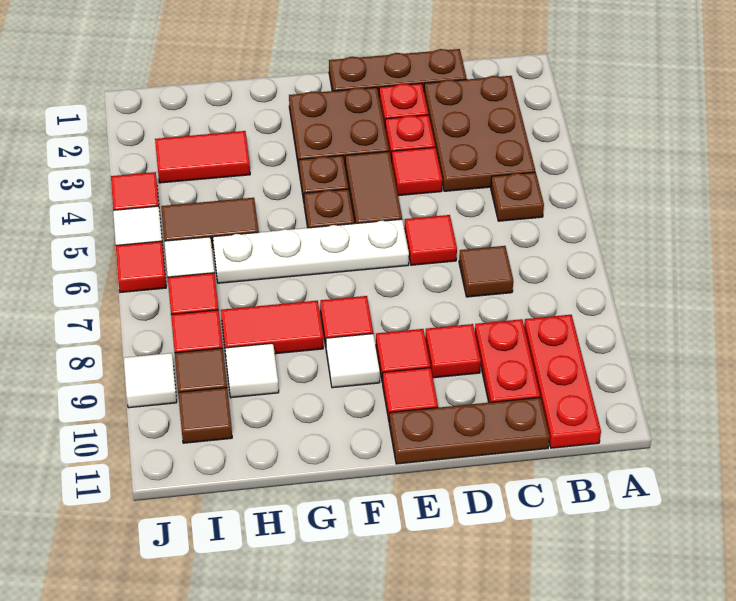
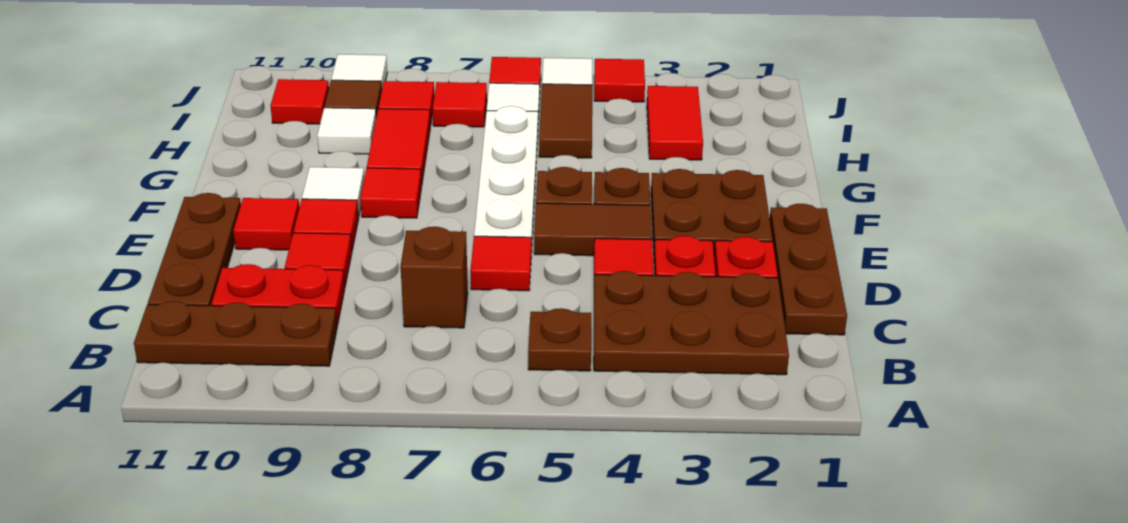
red plate B9:B11 level 1 -> brown plate B9:B11 level 1
brown tile C7 level 1 -> brown brick C7 level 1
brown tile I10 level 1 -> red tile I10 level 1

